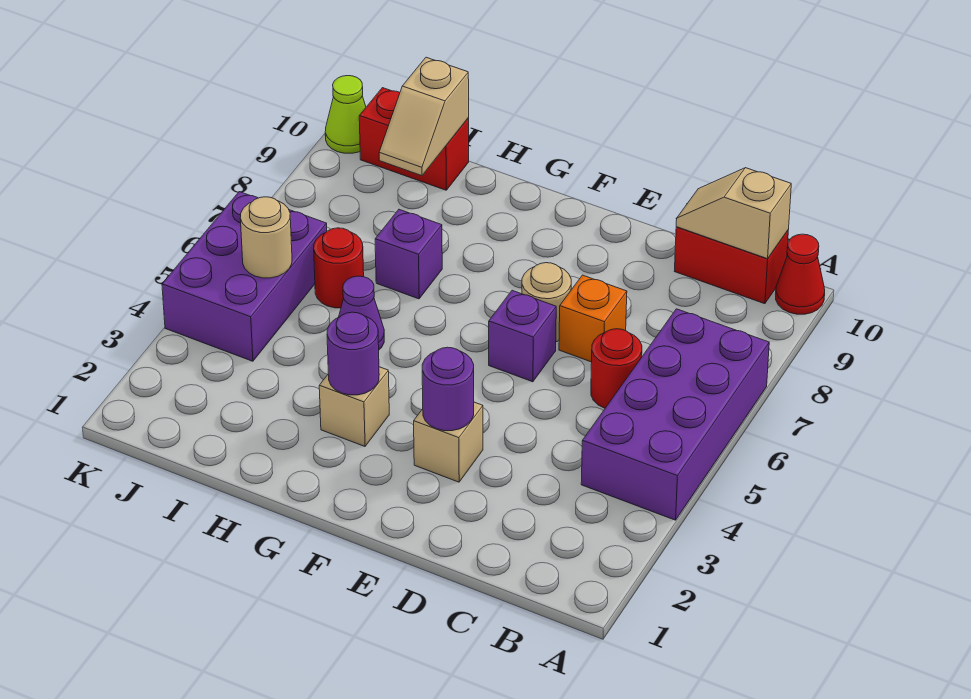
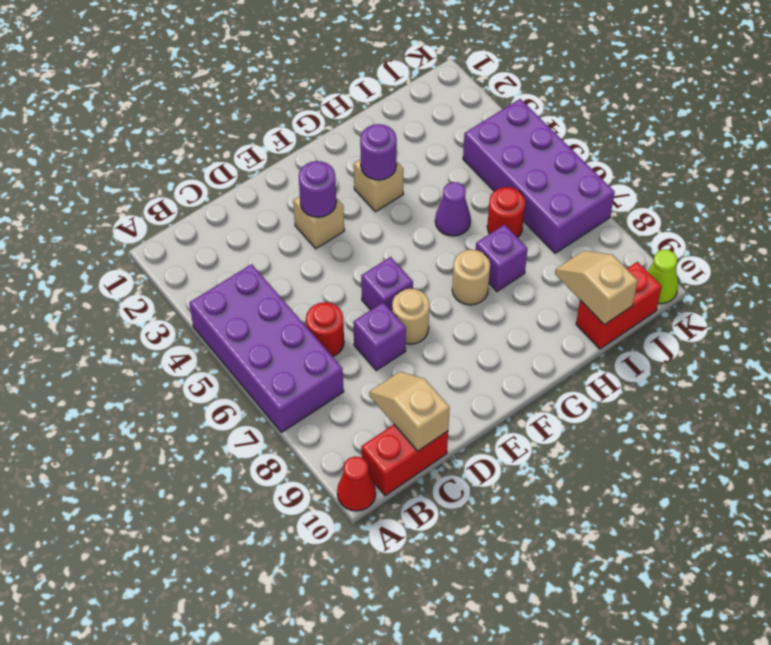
tan slope B10:C10 level 2 top B -> tan slope C9:C10 level 2 top 10
orange brick D7 level 1 -> purple brick D7 level 1
purple brick J4:K6 level 1 -> purple brick J4:K7 level 1
tan round brick J5 level 2 -> tan round brick G7 level 1

